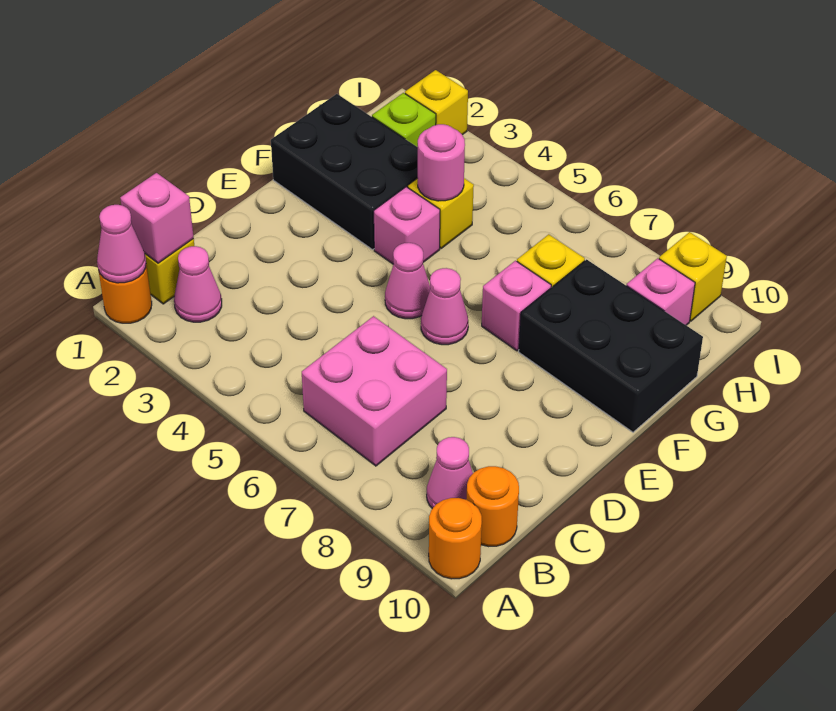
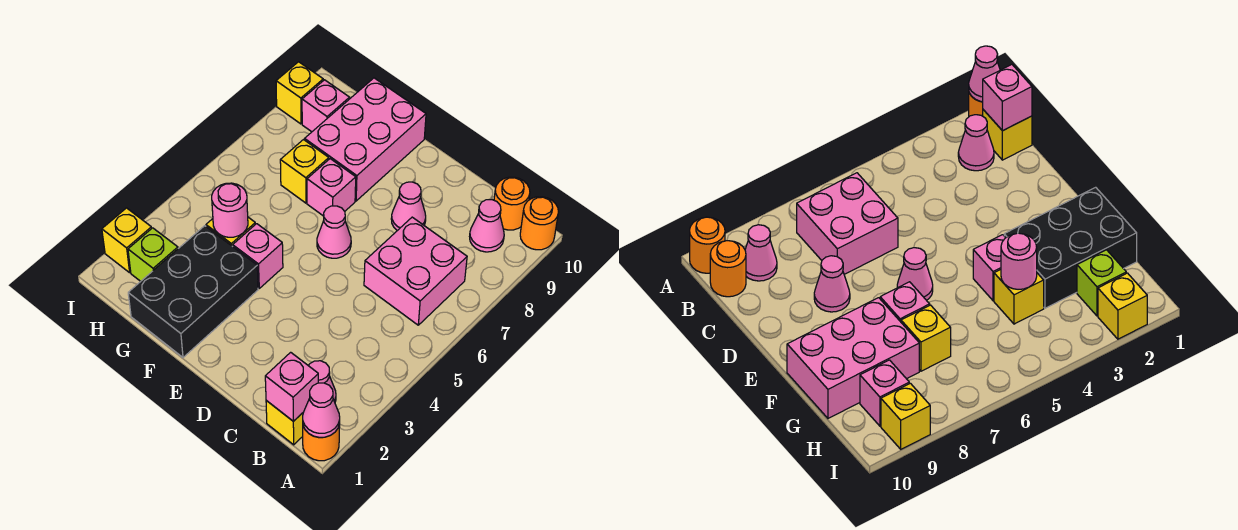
pink cone E5 level 1 -> pink cone D8 level 1
black brick F8:G10 level 1 -> pink brick F8:G10 level 1

